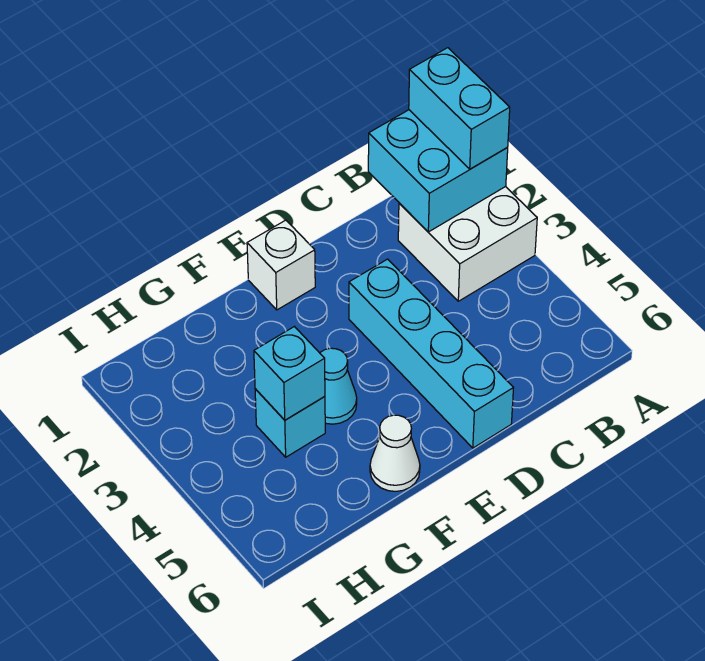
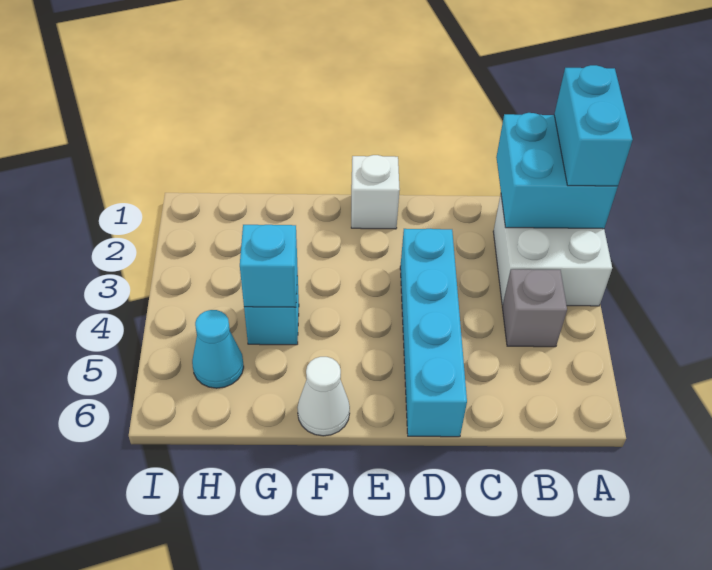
none -> grey brick B4 level 1
cyan cone F4 level 1 -> cyan cone H5 level 1

